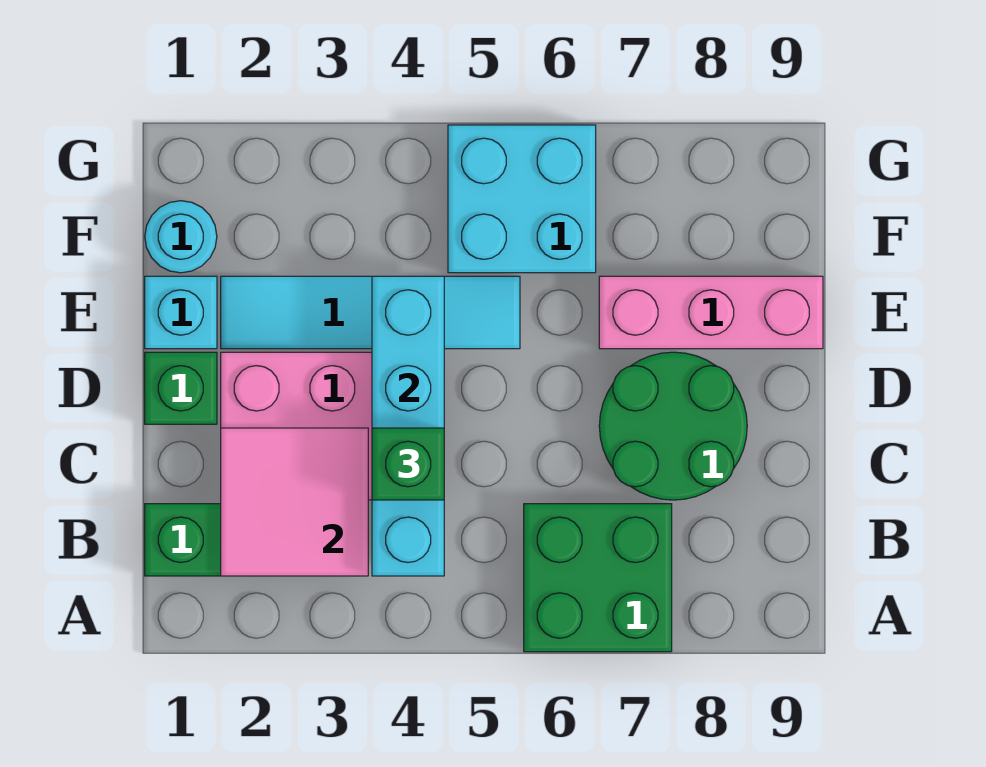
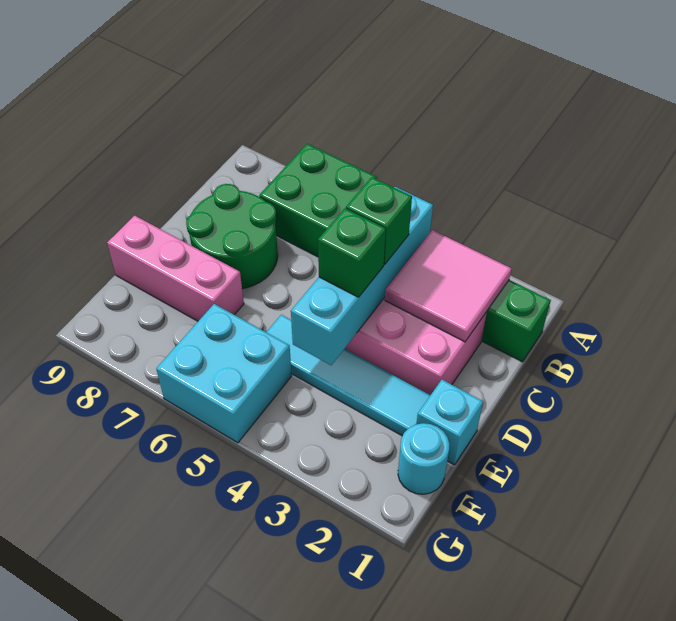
green brick D1 level 1 -> green brick D4 level 3

